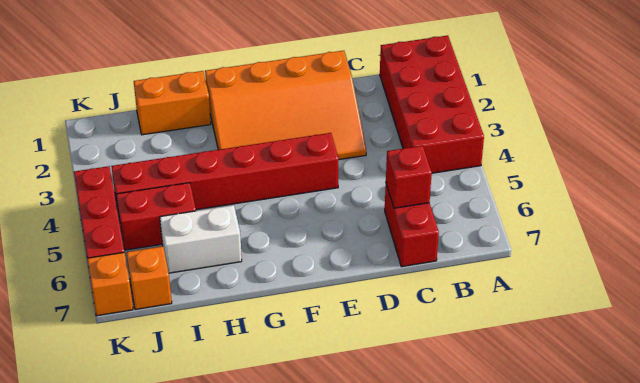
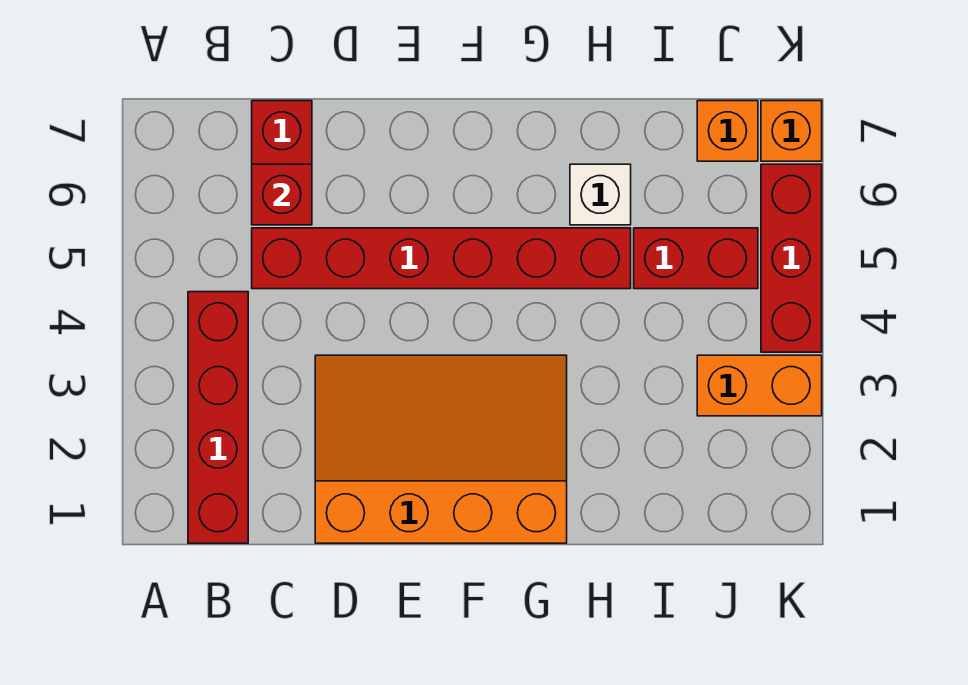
red brick A1:B4 level 1 -> red brick B1:B4 level 1
red brick E4:J4 level 1 -> red brick C5:H5 level 1
orange brick H1:I1 level 1 -> orange brick J3:K3 level 1
white brick H6:I6 level 1 -> white brick H6 level 1

